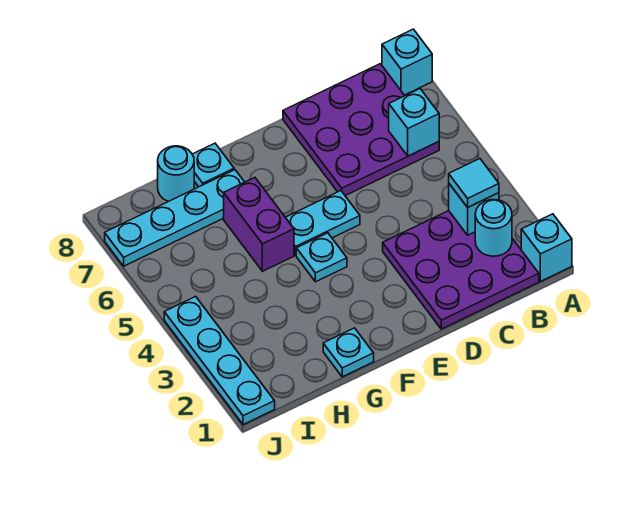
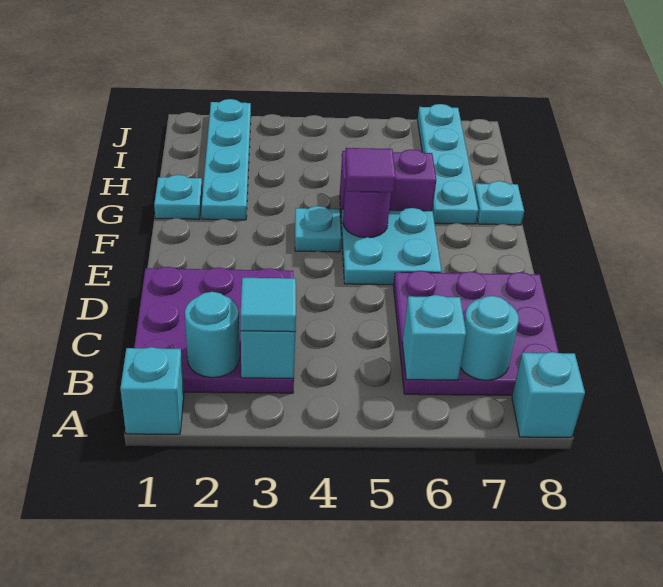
cyan plate E5:F5 level 1 -> cyan plate E5:F6 level 1
none -> purple round brick F5 level 2
none -> purple tile F5 level 3
cyan round brick H8 level 1 -> cyan round brick B7 level 2
cyan plate J1:J4 level 1 -> cyan plate G2:J2 level 1

